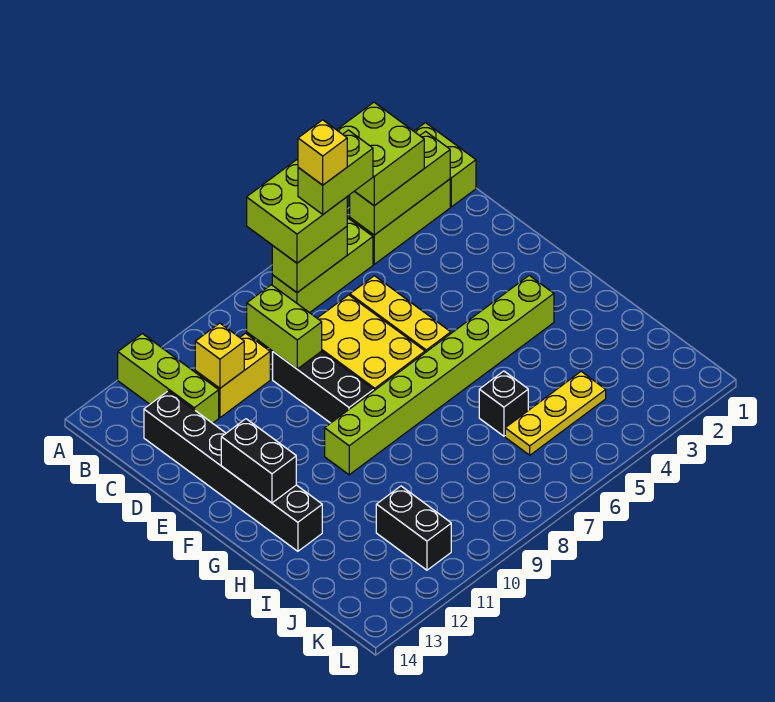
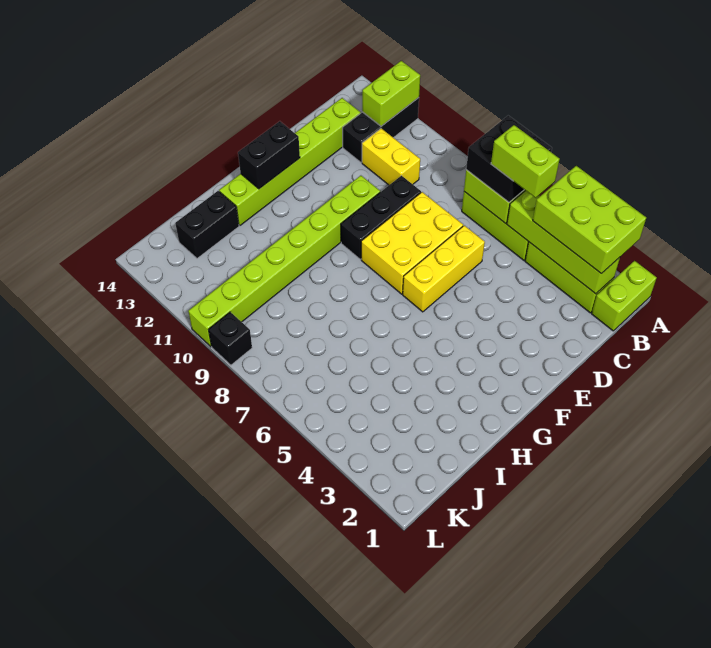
lime brick A3:B4 level 3 -> lime brick A2:B4 level 3
lime brick A6:B7 level 3 -> black brick A6:B7 level 3
lime brick A12:C12 level 1 -> black brick A12:C12 level 1
lime brick B2:B4 level 2 -> lime brick B2:B5 level 2
yellow brick B6 level 5 -> none
lime brick C9:D9 level 2 -> lime brick A12:B12 level 2
yellow brick C11 level 2 -> none
black brick C13:H13 level 1 -> lime brick C13:H13 level 1
lime brick G3:G10 level 1 -> lime brick E10:L10 level 1
black brick I6 level 1 -> black brick L9 level 1
yellow plate J4:J6 level 1 -> none
black brick J11:K11 level 1 -> black brick I13:J13 level 1

